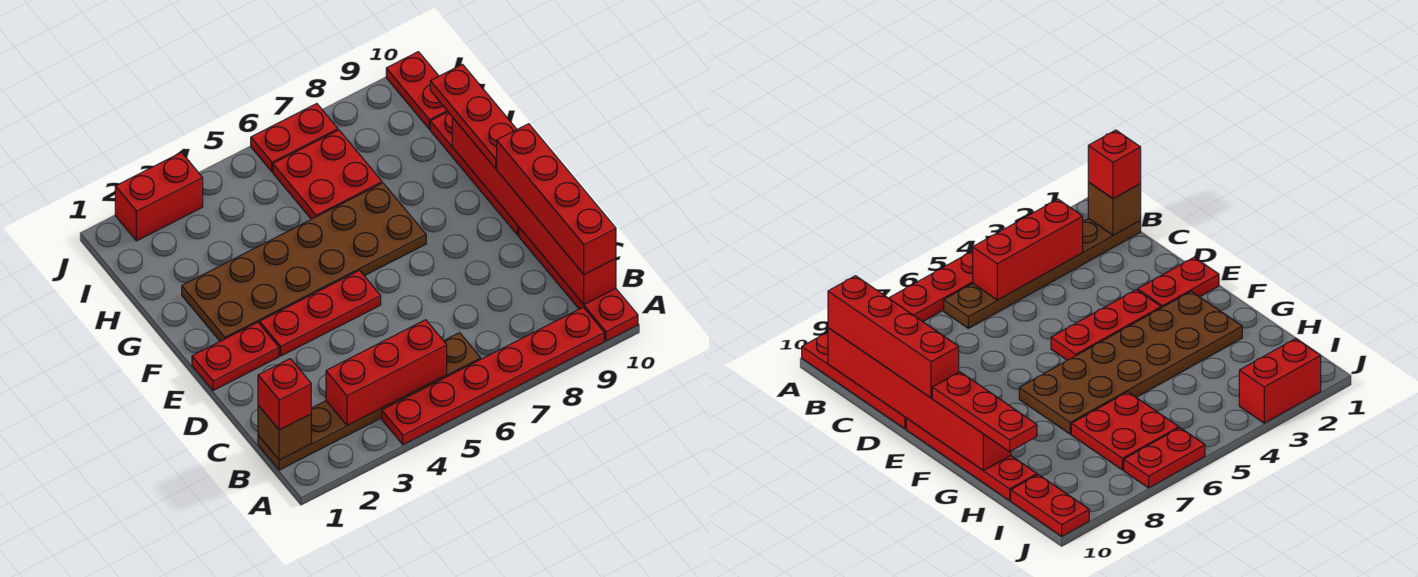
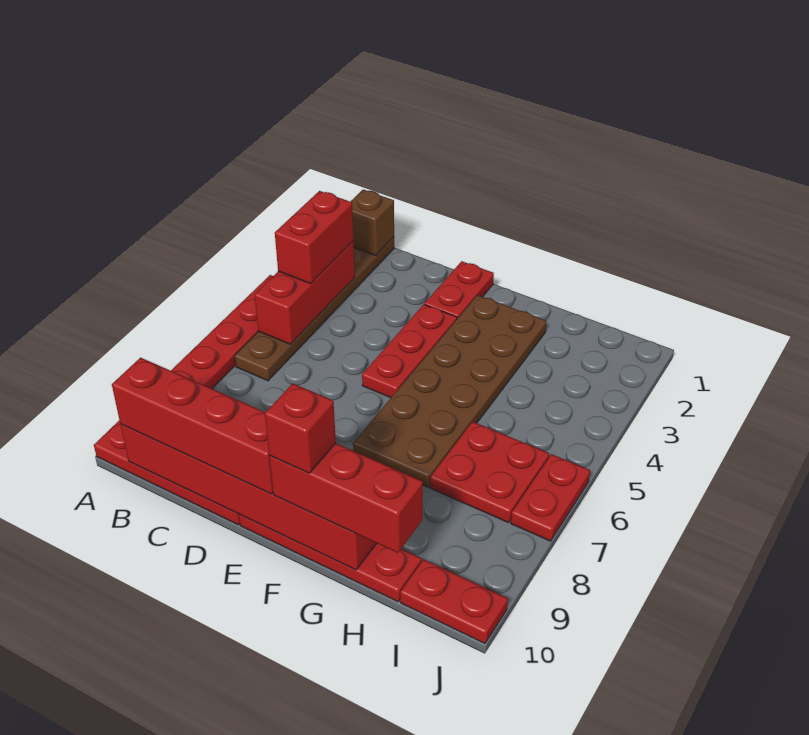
red brick B1 level 3 -> red brick F10 level 4
red plate F10:H10 level 3 -> red brick F10:H10 level 3
red brick J2:J3 level 1 -> red brick B3:B4 level 3

